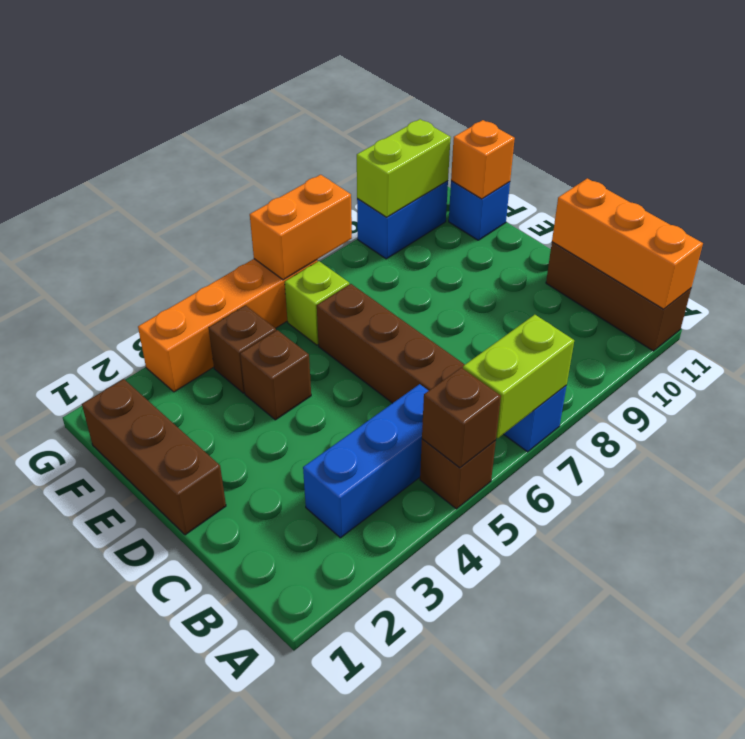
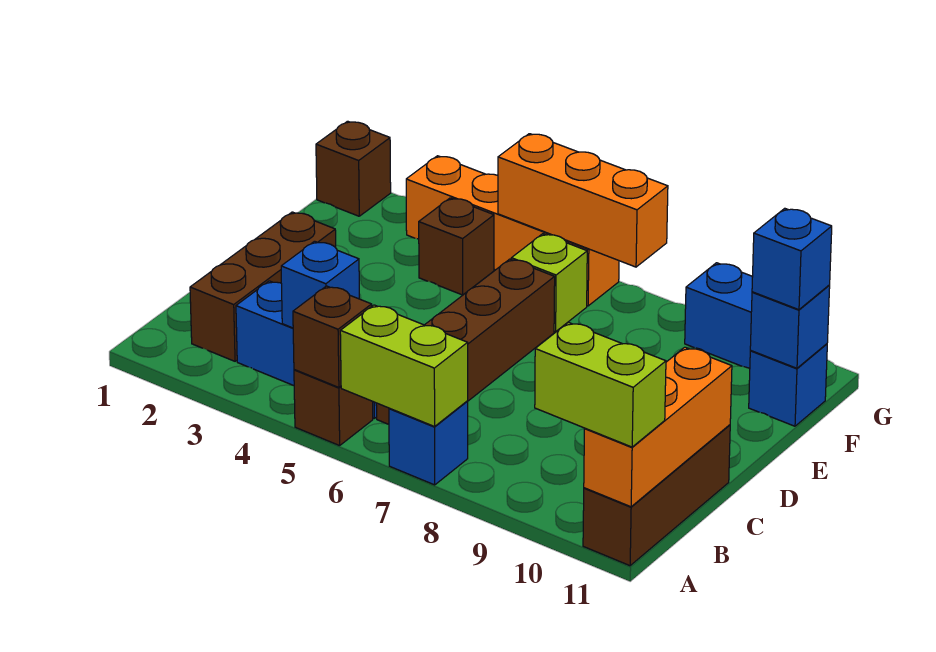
none -> blue brick B4 level 2
brown brick D1:F1 level 1 -> brown brick B2:D2 level 1
brown brick E4 level 1 -> brown brick G1 level 1
orange brick F11 level 2 -> blue brick F11 level 2
none -> blue brick F11 level 3
orange brick G6:G7 level 2 -> orange brick G5:G7 level 2
lime brick G9:G10 level 2 -> lime brick A10:A11 level 3

